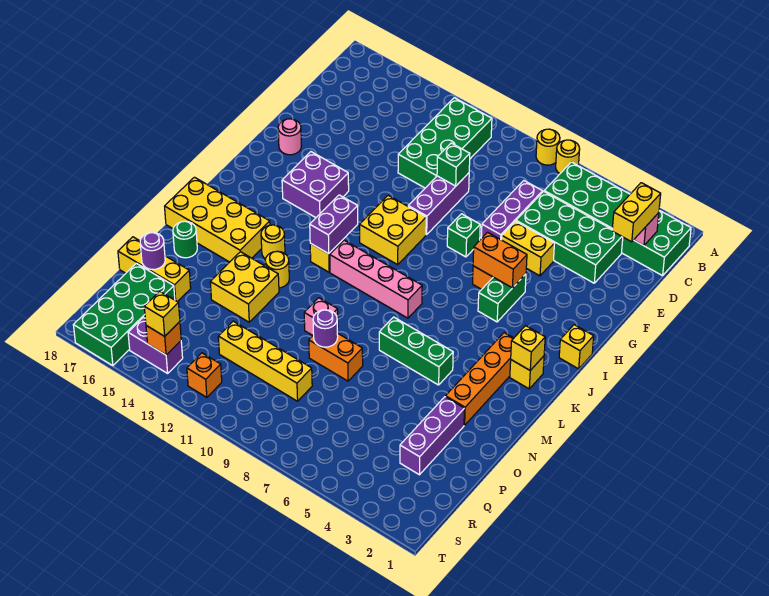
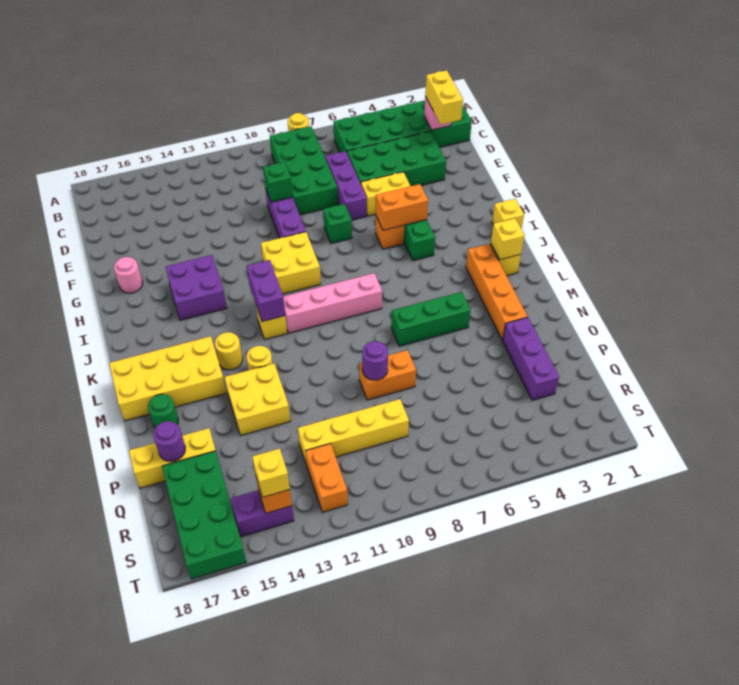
yellow round brick A7 level 1 -> none
green brick B11:E12 level 1 -> green brick B8:E9 level 1
pink brick N10 level 1 -> none
orange brick S12 level 1 -> orange brick R12:S12 level 1

